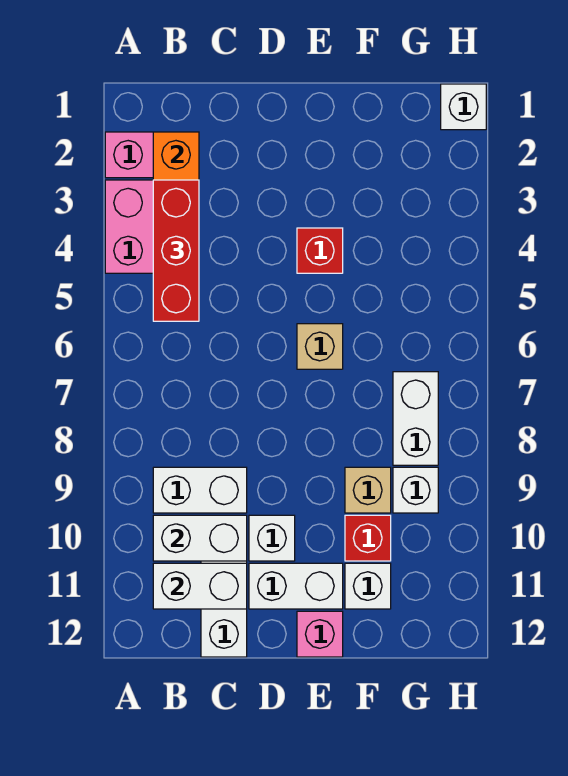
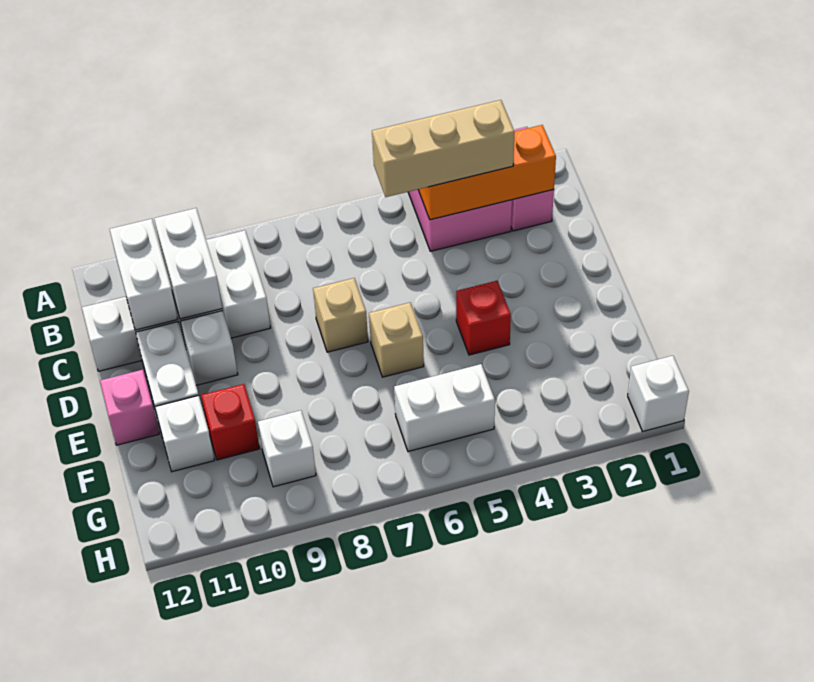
red brick B3:B5 level 3 -> tan brick B3:B5 level 3
tan brick F9 level 1 -> tan brick D7 level 1
white brick G7:G8 level 1 -> white brick G5:G6 level 1

